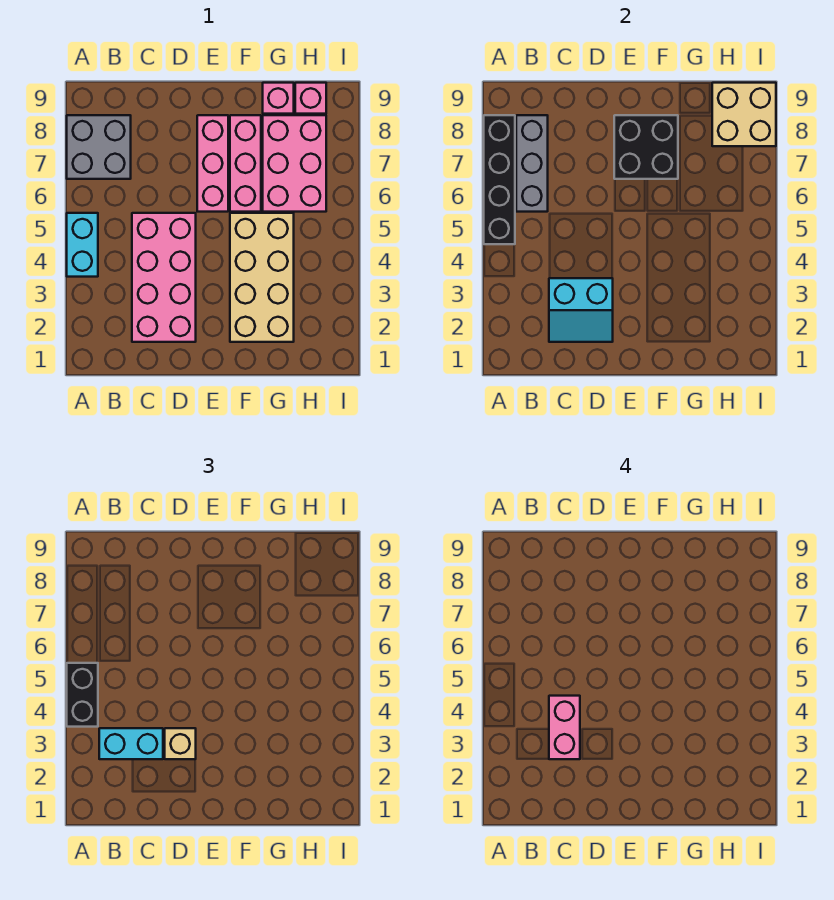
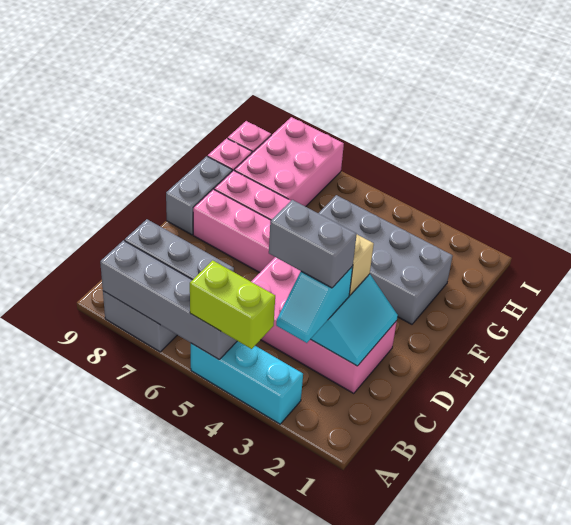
cyan brick A4:A5 level 1 -> cyan brick A3:A5 level 1
black brick A4:A5 level 3 -> lime brick A4:A5 level 3
black brick A5:A8 level 2 -> grey brick A5:A8 level 2
cyan brick B3:C3 level 3 -> cyan slope B3:C3 level 3 top C
pink brick C3:C4 level 4 -> grey brick C3:C4 level 4
black brick E7:F8 level 2 -> none
none -> grey brick E9:F9 level 1
tan brick F2:G5 level 1 -> grey brick F2:G5 level 1
pink brick G6:H8 level 1 -> pink brick G7:I8 level 1
tan brick H8:I9 level 2 -> none

